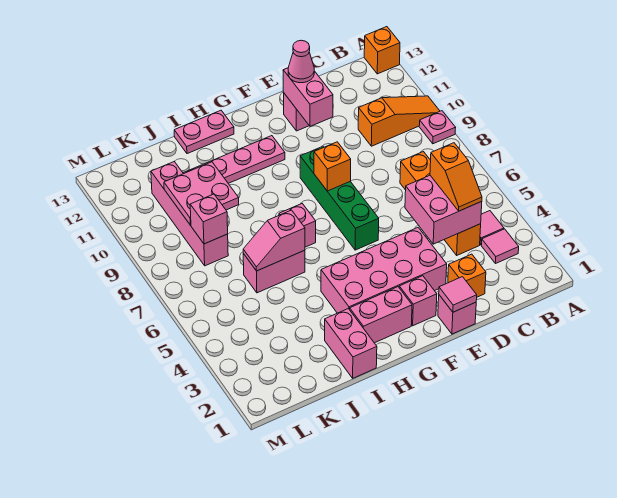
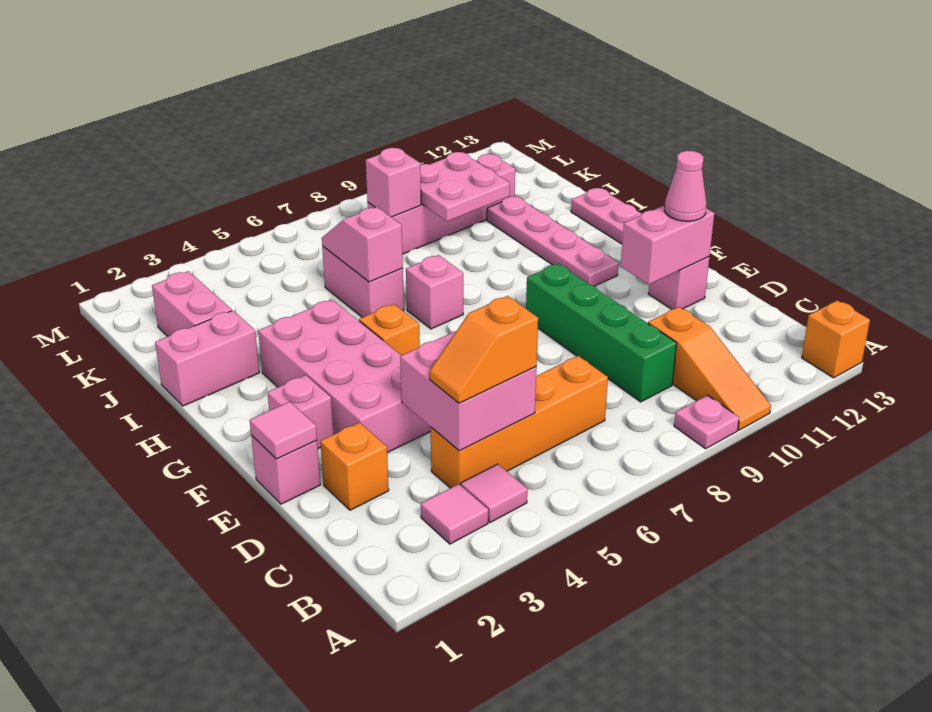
green brick F6:F9 level 1 -> green brick C9:F9 level 1
orange brick F8 level 2 -> orange brick G5 level 1
pink brick G2:H2 level 1 -> pink brick J2:K2 level 1

